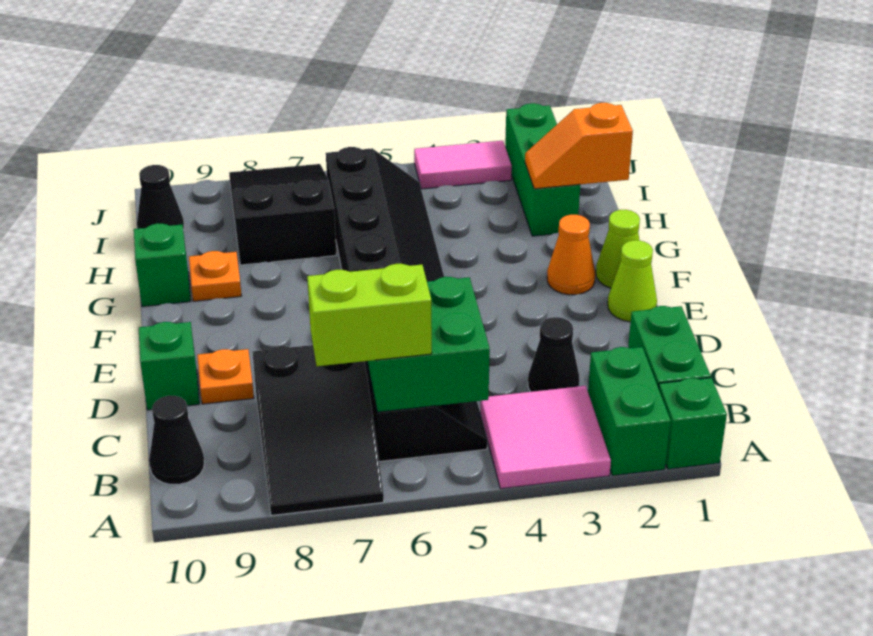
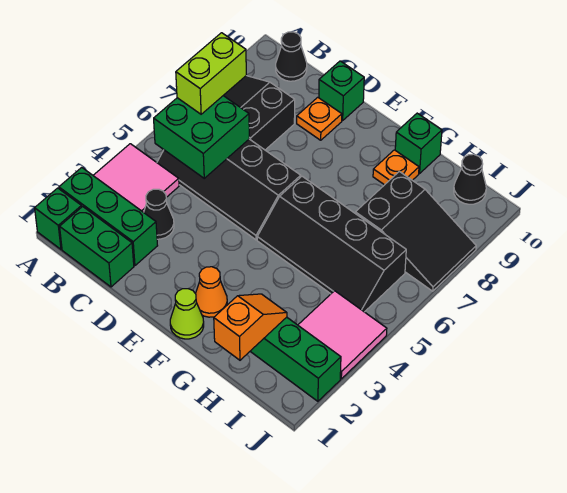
green brick A2:B2 level 1 -> green brick A2:C2 level 1
lime cone E1 level 1 -> none
pink tile J3:J4 level 1 -> pink tile I3:J4 level 1

